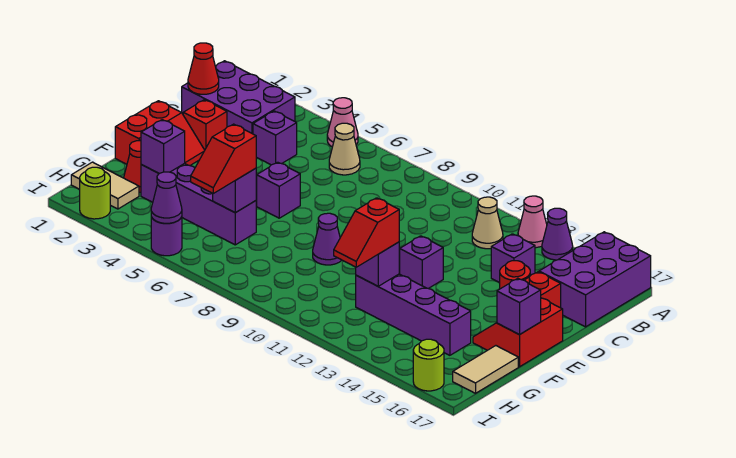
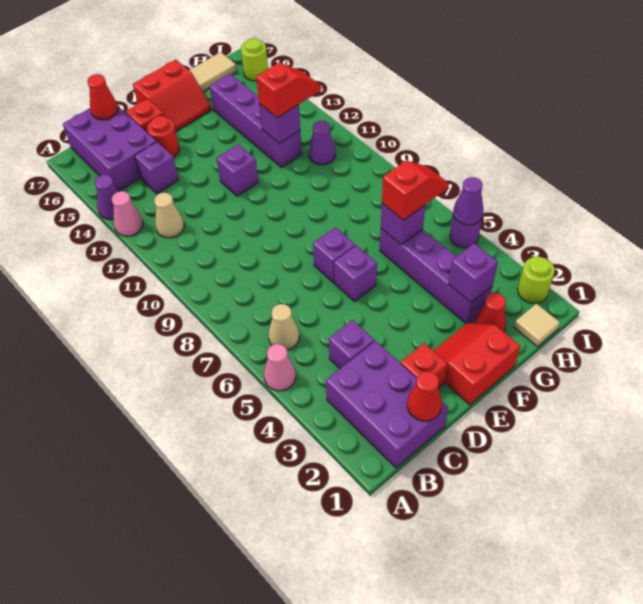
purple brick A16:C17 level 1 -> purple brick B15:C17 level 1
none -> red cone C17 level 2
purple cone F9 level 1 -> purple cone H11 level 1
purple brick F17 level 2 -> purple brick E7 level 1
tan tile H1:H2 level 1 -> tan tile H1 level 1

